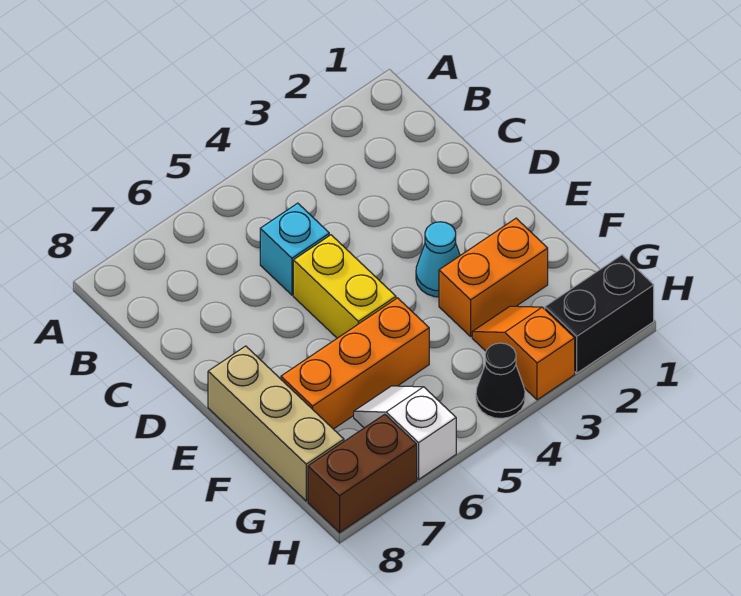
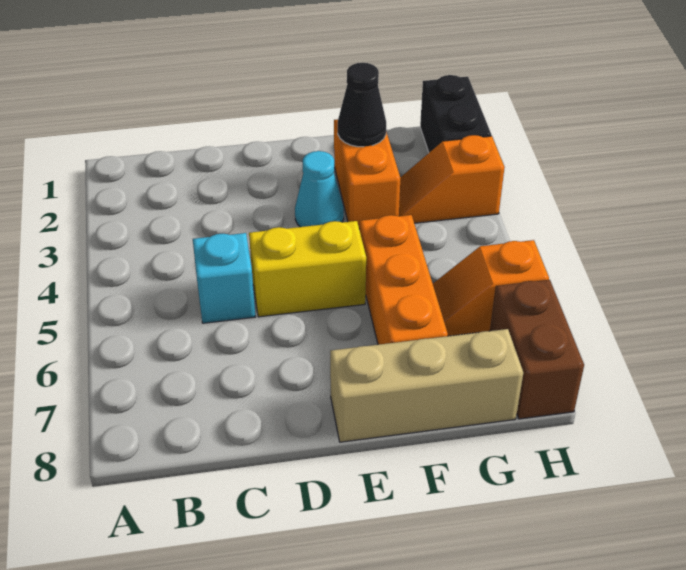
white slope G6:H6 level 1 top H -> orange slope G6:H6 level 1 top H
black cone H4 level 1 -> black cone F2 level 2

